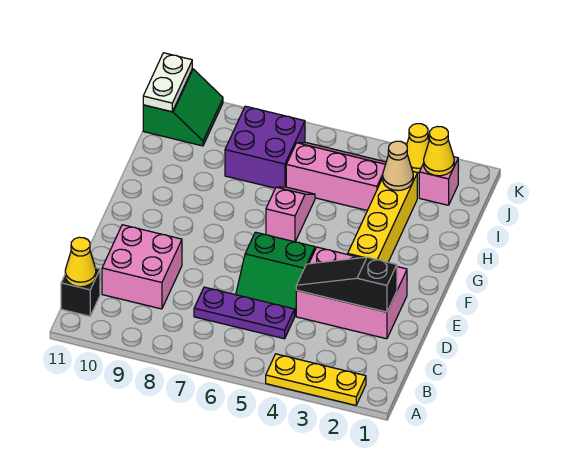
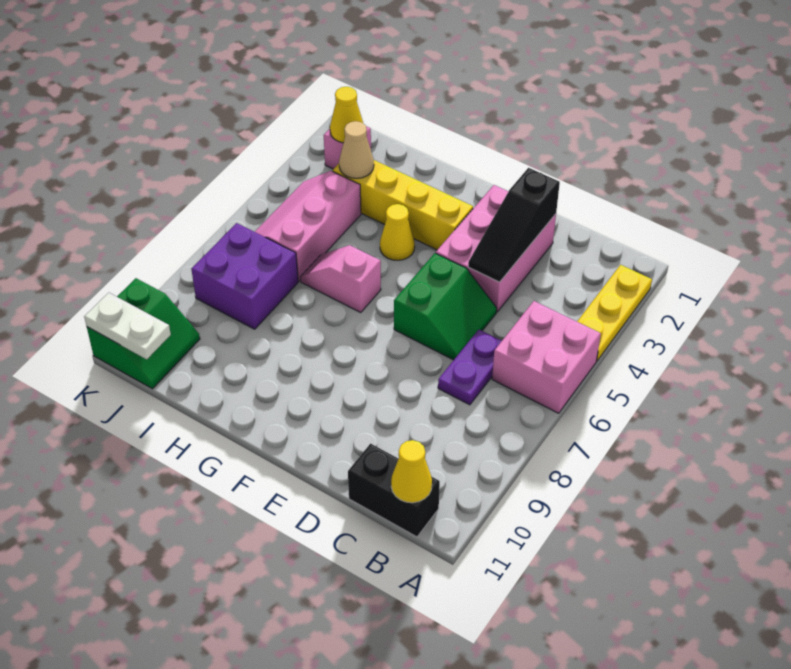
black brick B11 level 1 -> black brick B11:C11 level 1
purple plate C5:C7 level 1 -> purple plate C6:C7 level 1
pink brick C9:D10 level 1 -> pink brick A5:B6 level 1
green slope J10:K11 level 1 top 11 -> green slope J10:K11 level 1 top K
yellow cone K3 level 1 -> yellow cone G4 level 1

